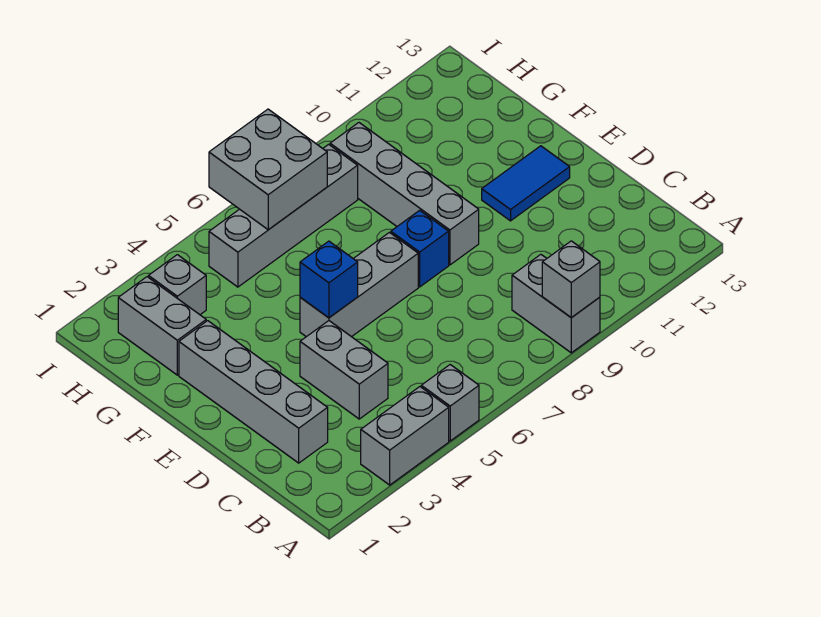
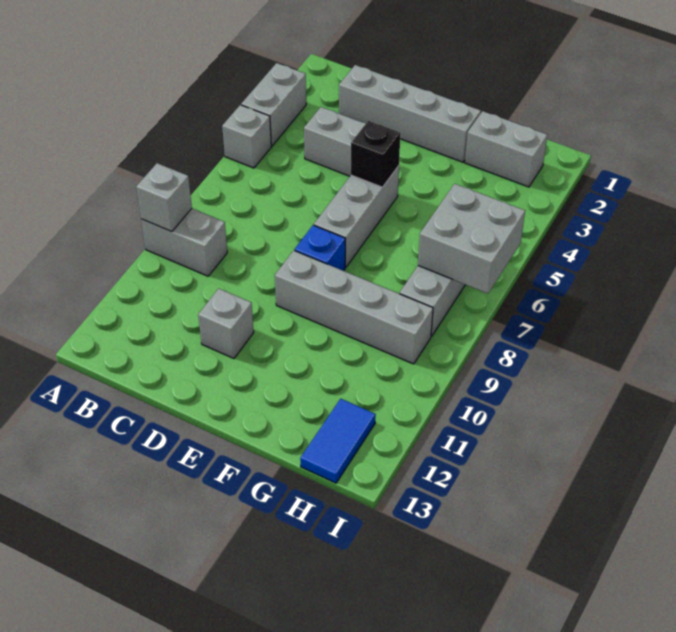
blue brick E5 level 2 -> black brick E5 level 2
blue tile E11:E12 level 1 -> blue tile H12:H13 level 1
grey brick H3 level 1 -> grey brick D11 level 1

